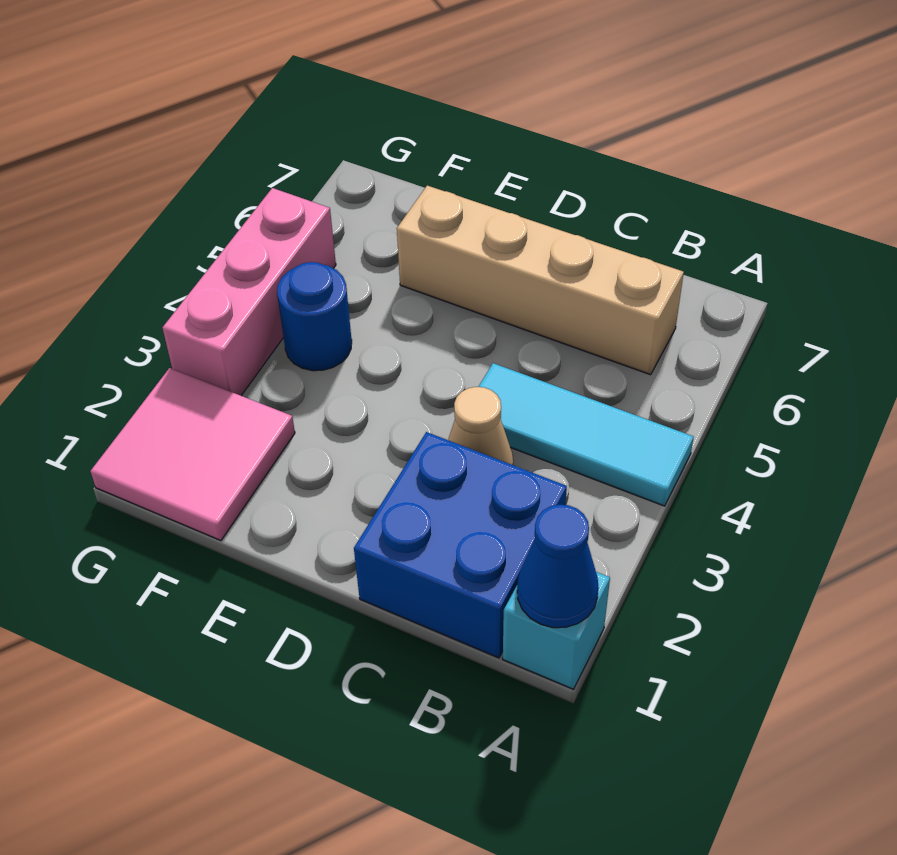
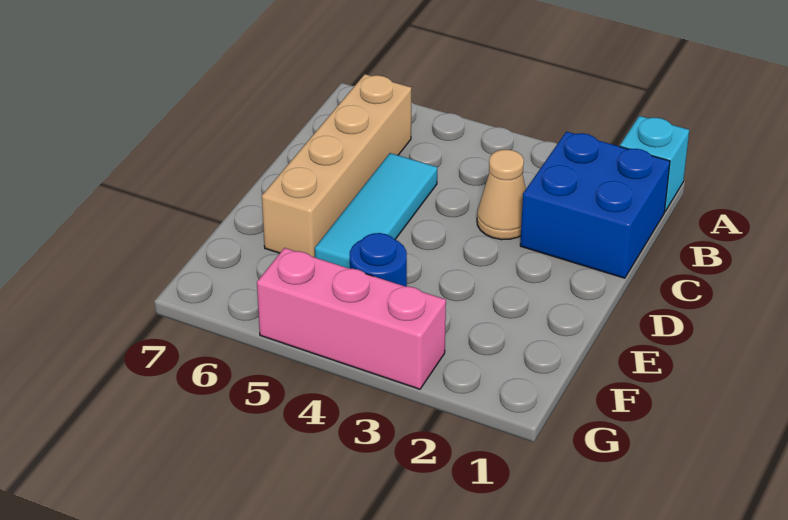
blue cone A1 level 2 -> none
cyan tile A4:C4 level 1 -> cyan tile C5:E5 level 1
pink tile F1:G2 level 1 -> none

